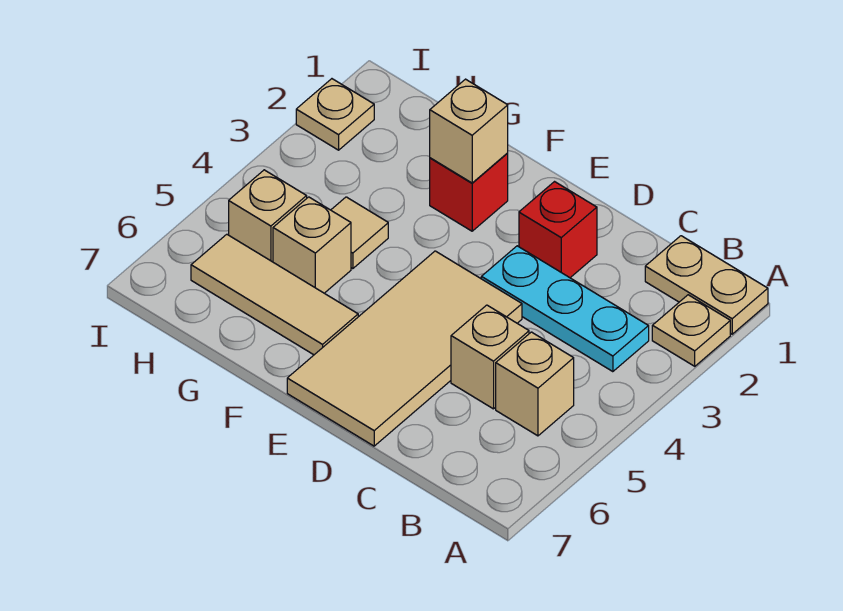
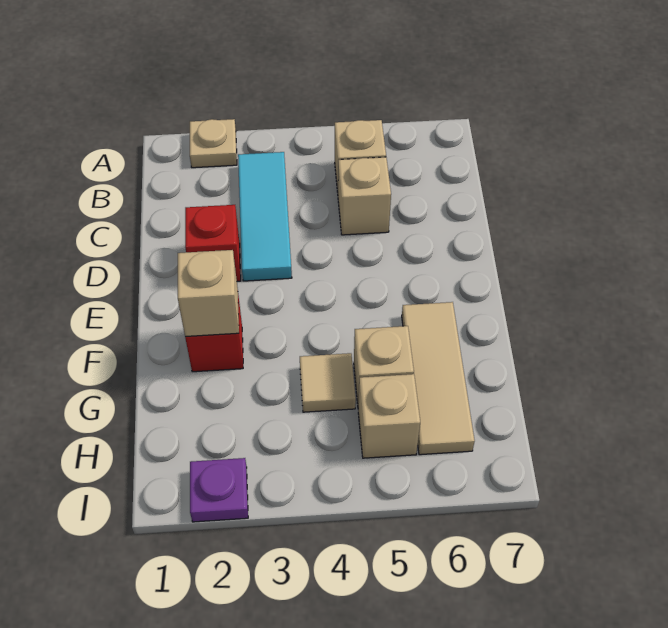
tan plate A1:B1 level 1 -> none
cyan plate B3:D3 level 1 -> cyan tile B3:D3 level 1
tan tile D4:E7 level 1 -> none
tan plate I2 level 1 -> purple plate I2 level 1

